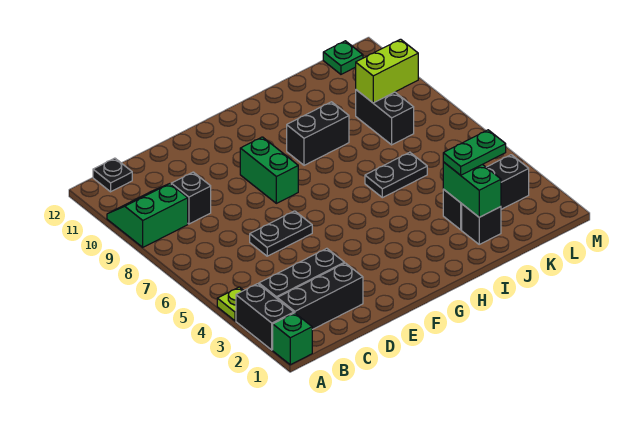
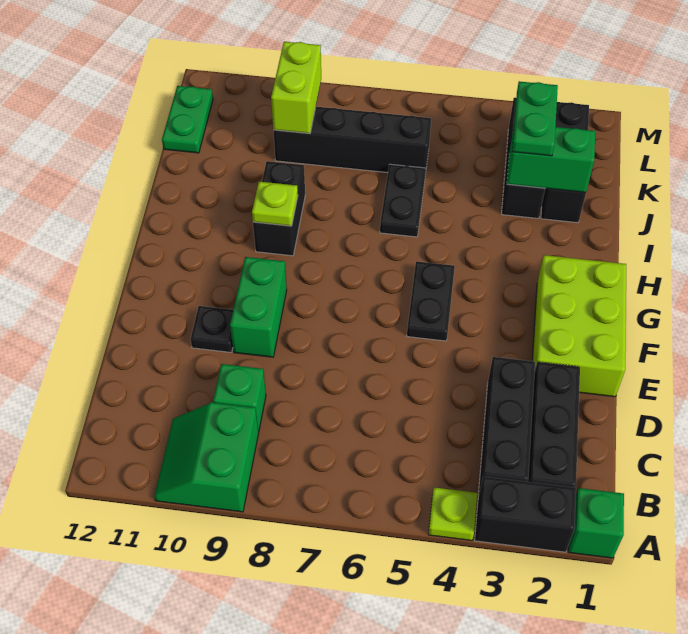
black plate B12 level 1 -> black plate E10 level 1
black brick C9 level 1 -> green brick C9 level 1
black plate D6:E6 level 1 -> black plate F5:G5 level 1
none -> lime brick E1:G2 level 1
green brick F8:F9 level 1 -> green brick E9:F9 level 1
none -> lime plate H9 level 2
black brick J2 level 1 -> black brick J2:L2 level 1
black brick K8:K9 level 1 -> black brick K6:K9 level 1
green plate L12 level 1 -> green plate K12:L12 level 1

